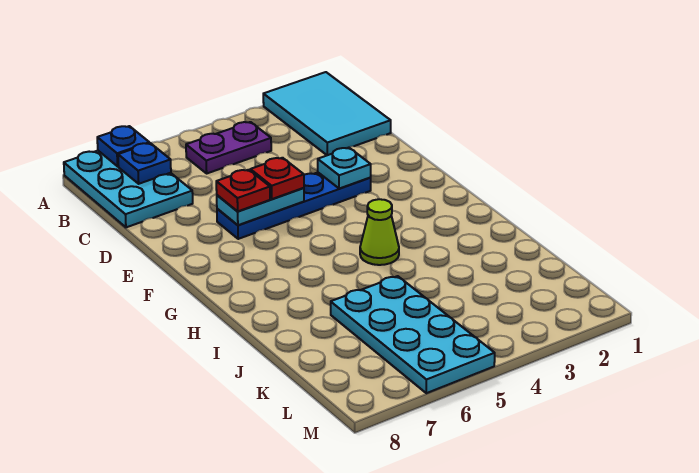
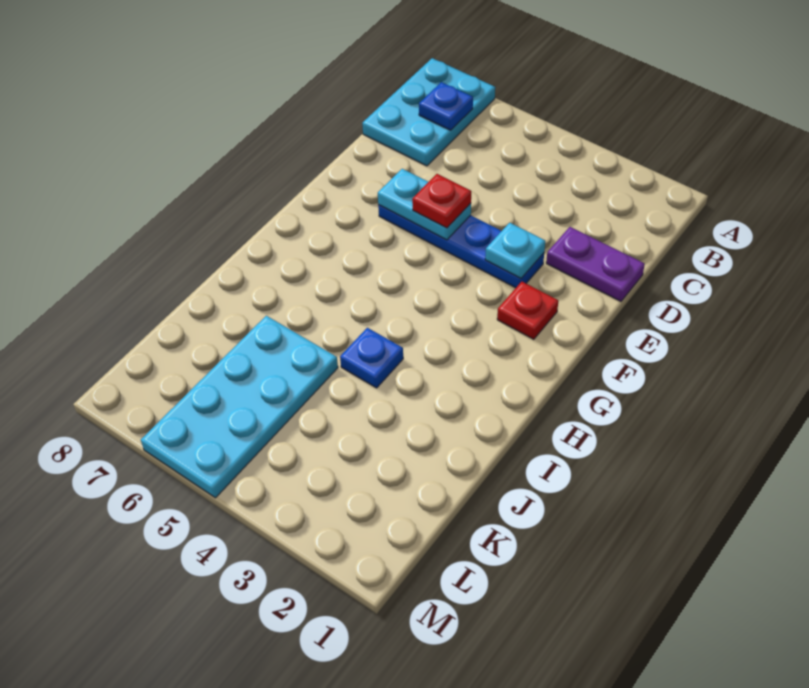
cyan tile A1:C2 level 1 -> none
blue plate A7 level 2 -> blue plate I4 level 1
purple plate B4:B5 level 1 -> purple plate D1:D2 level 1
red plate E6 level 3 -> red plate F2 level 1
lime cone H4 level 1 -> none

